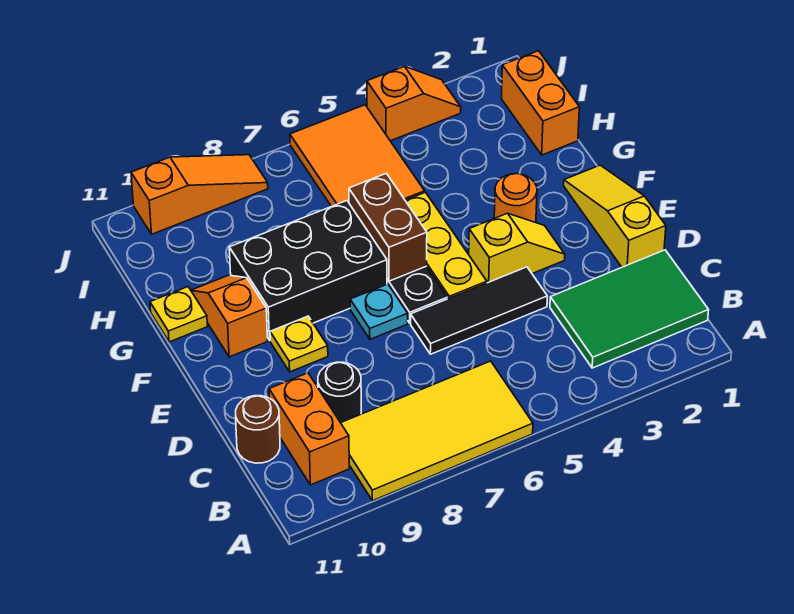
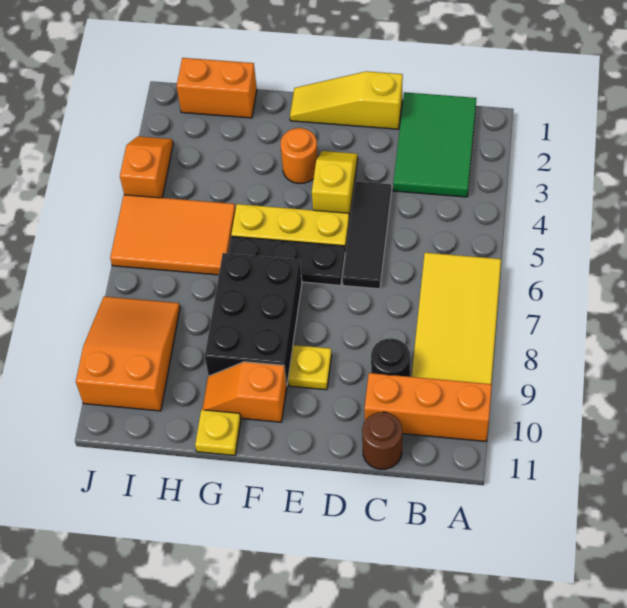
orange brick B10:C10 level 1 -> orange brick A10:C10 level 1
cyan plate E7 level 1 -> none
brown brick F6:G6 level 2 -> none
orange slope J8:J10 level 1 top 10 -> orange slope I8:J10 level 1 top 10

